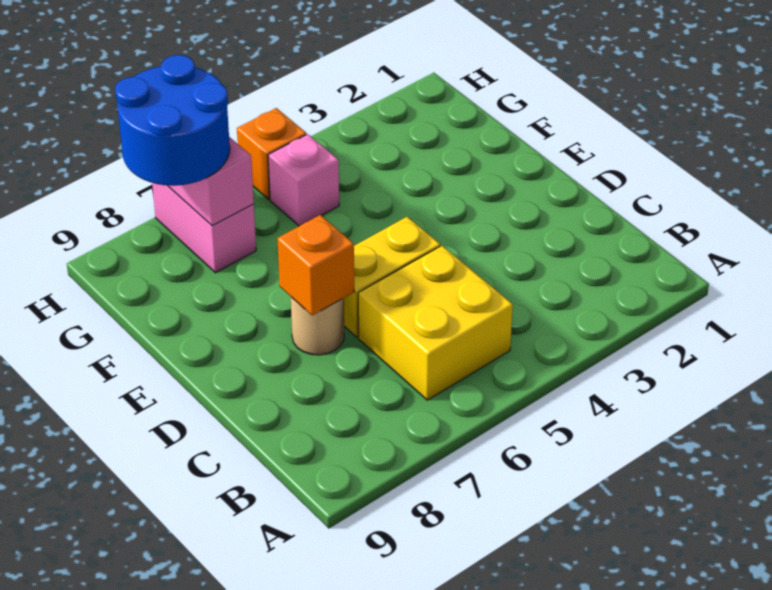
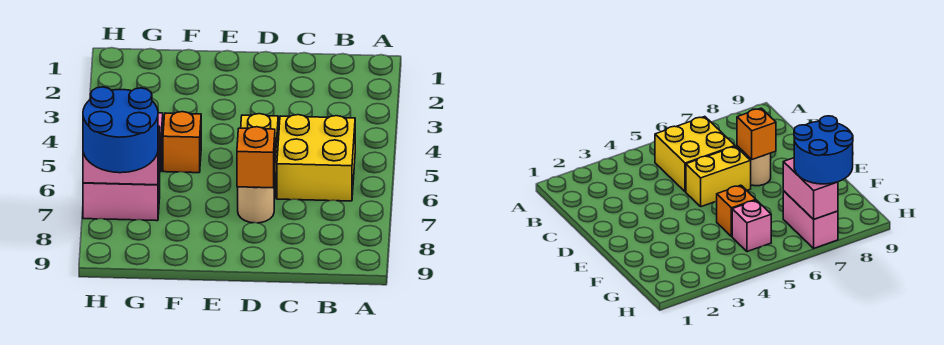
orange brick H5 level 1 -> orange brick F5 level 1

